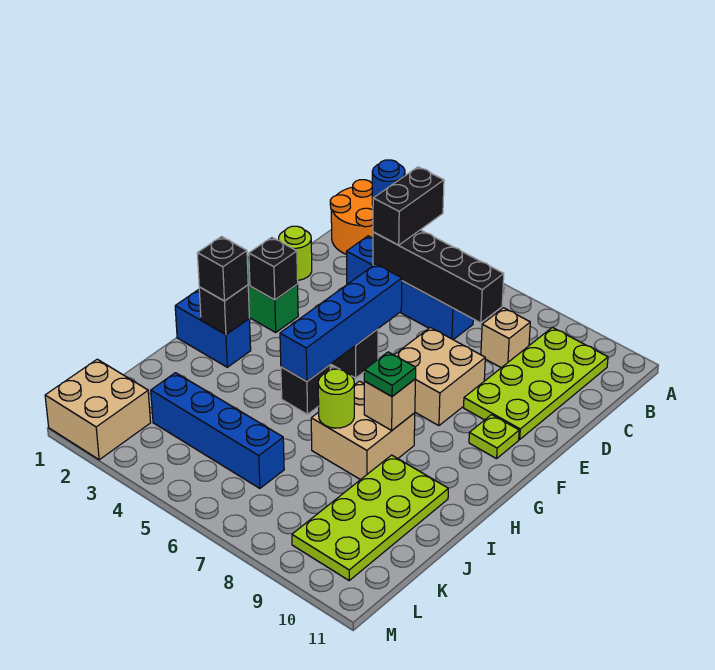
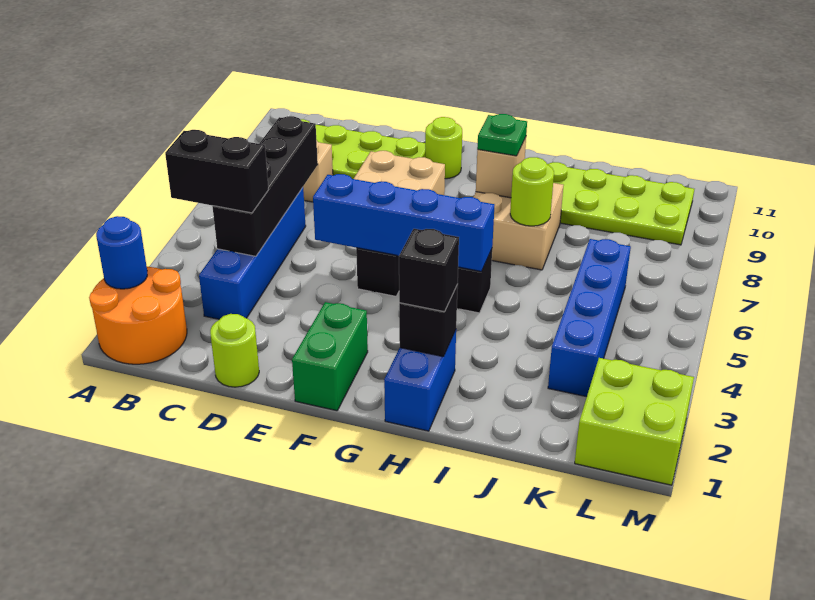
black brick F2 level 2 -> none
lime plate F10 level 1 -> lime round brick F10 level 1
tan brick L1:M2 level 1 -> lime brick L1:M2 level 1

